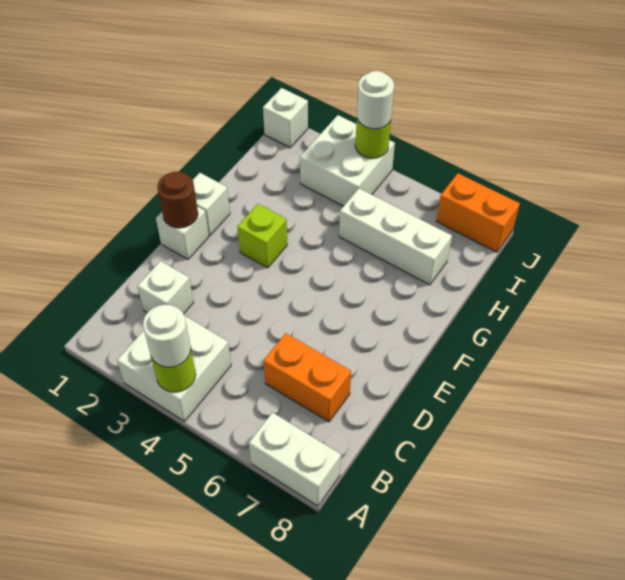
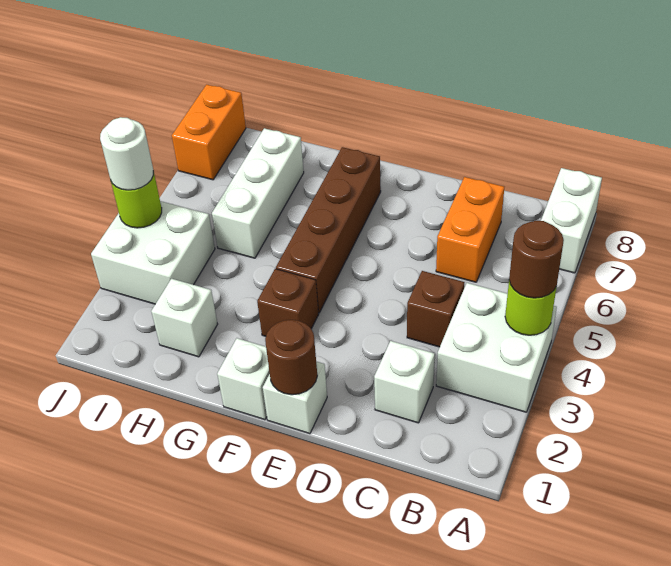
white round brick A4 level 3 -> brown round brick A4 level 3
none -> brown brick C4 level 1
lime brick F3 level 1 -> brown brick F3 level 1
none -> brown brick F4:F7 level 1
white brick J1 level 1 -> white brick H2 level 1

